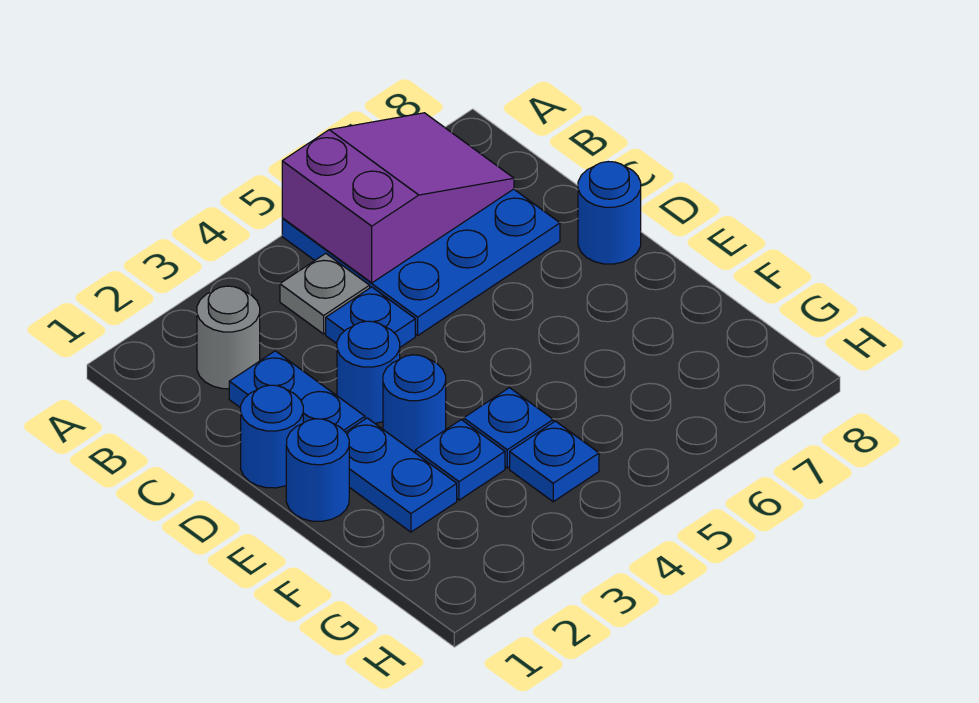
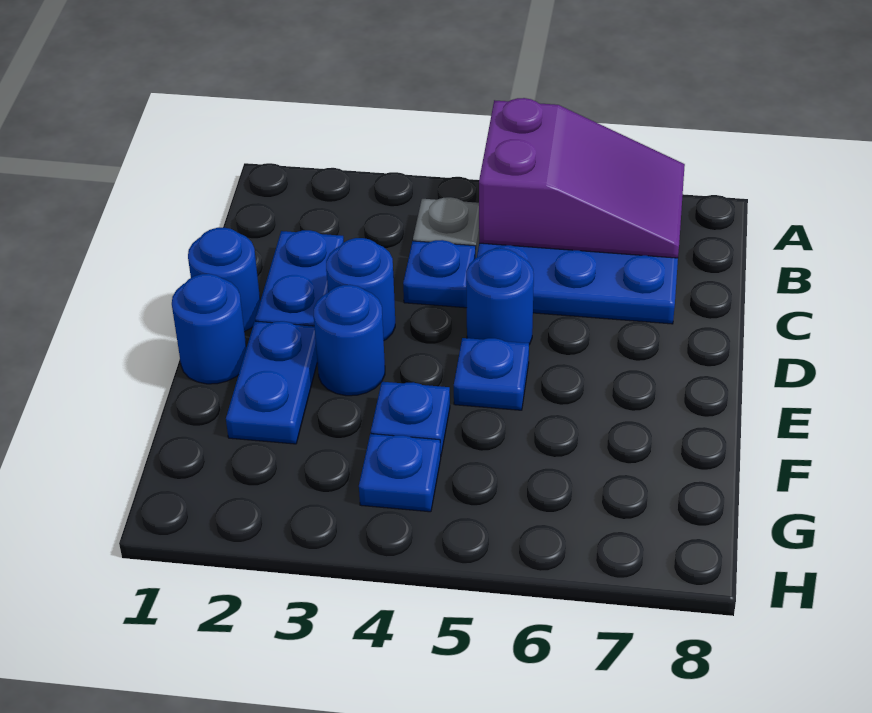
grey round brick B2 level 1 -> none
blue round brick D8 level 1 -> blue round brick D5 level 1
blue plate F3 level 1 -> blue plate E5 level 1

